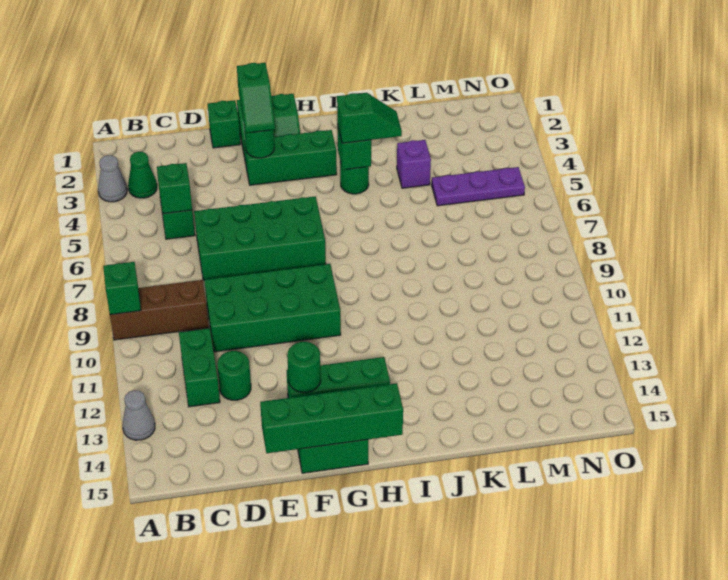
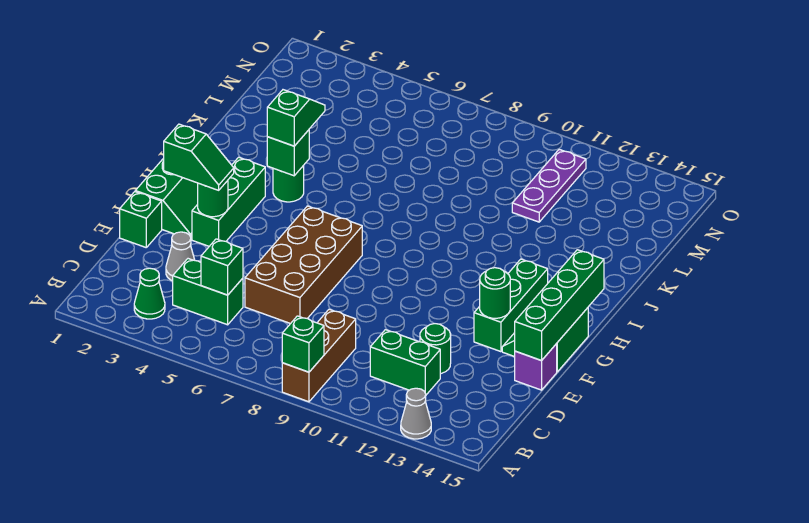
grey cone A3 level 1 -> grey cone D3 level 1
green brick D6:G7 level 1 -> brown brick D6:G7 level 1
green brick D9:G10 level 1 -> none
purple brick K4 level 1 -> purple brick E15 level 1
purple plate L5:N5 level 1 -> purple plate L11:N11 level 1

